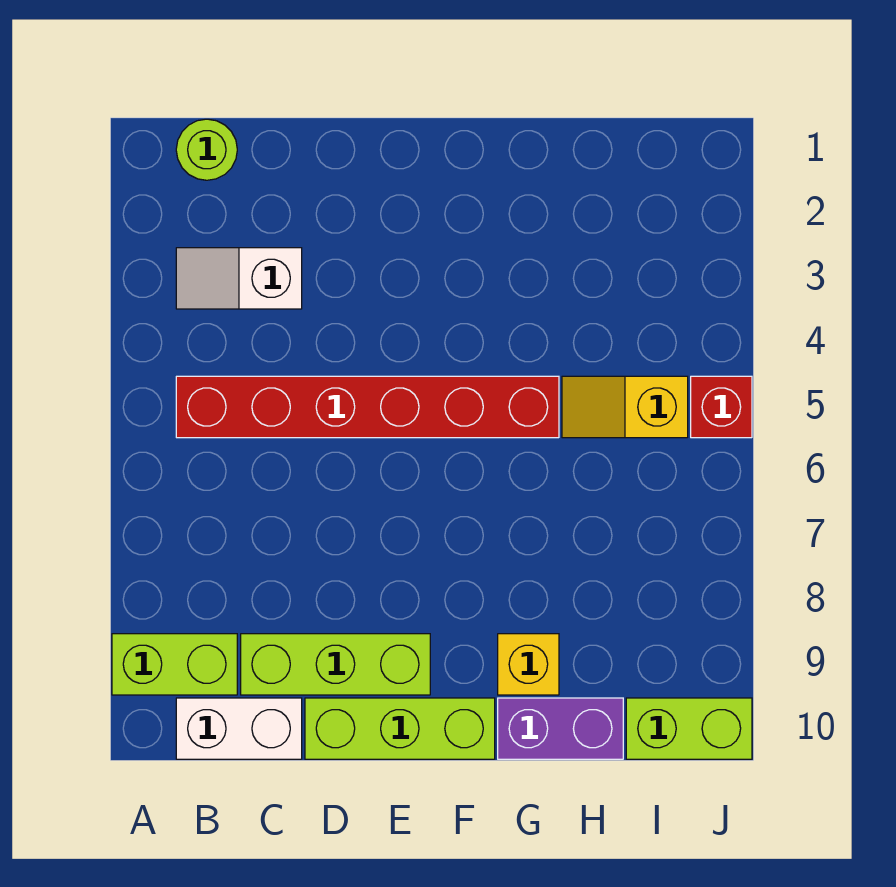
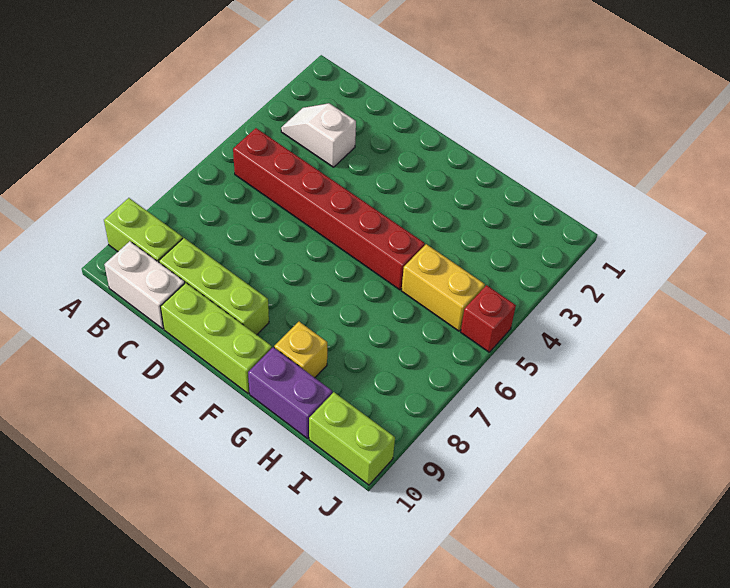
lime round brick B1 level 1 -> none
yellow slope H5:I5 level 1 top I -> yellow brick H5:I5 level 1

